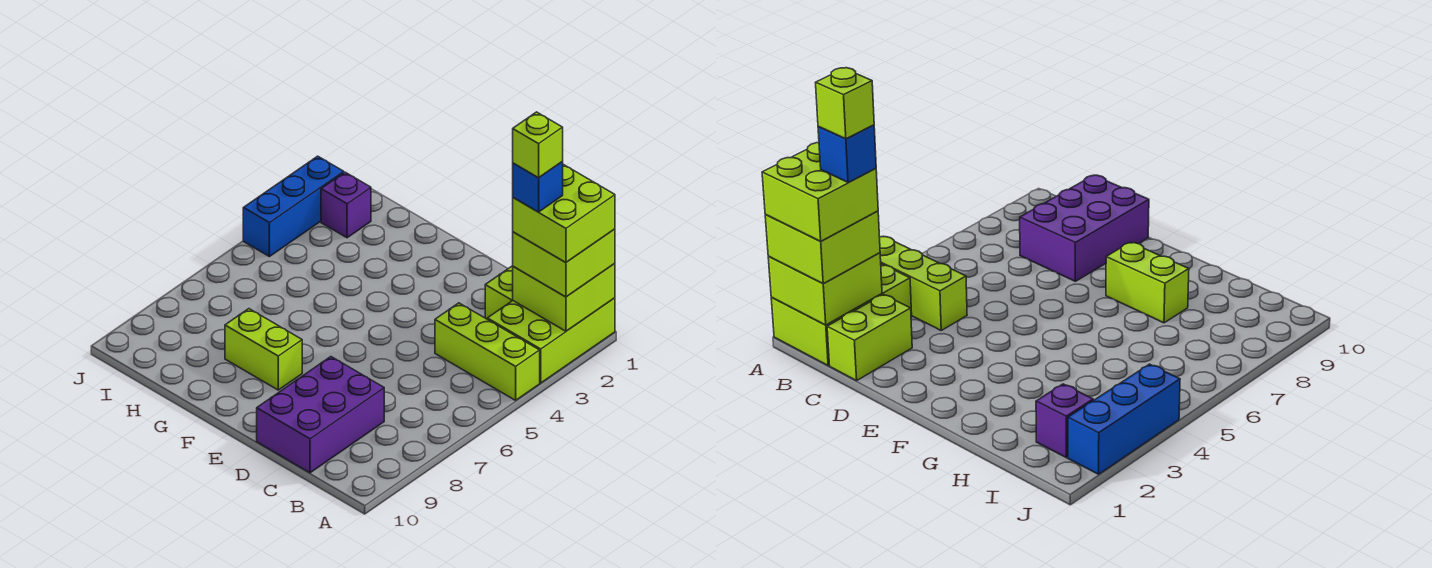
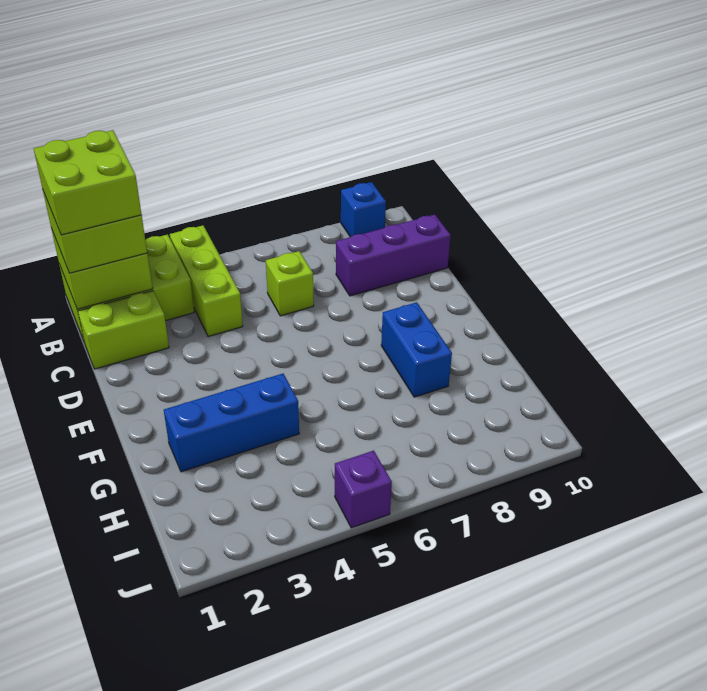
blue brick B2 level 5 -> blue brick A9 level 1
lime brick B2 level 6 -> lime brick C6 level 1
purple brick C8:D10 level 1 -> purple brick C8:C10 level 1
lime brick F8:G8 level 1 -> blue brick F8:G8 level 1
purple brick I2 level 1 -> purple brick J5 level 1
blue brick J2:J4 level 1 -> blue brick G2:G4 level 1

